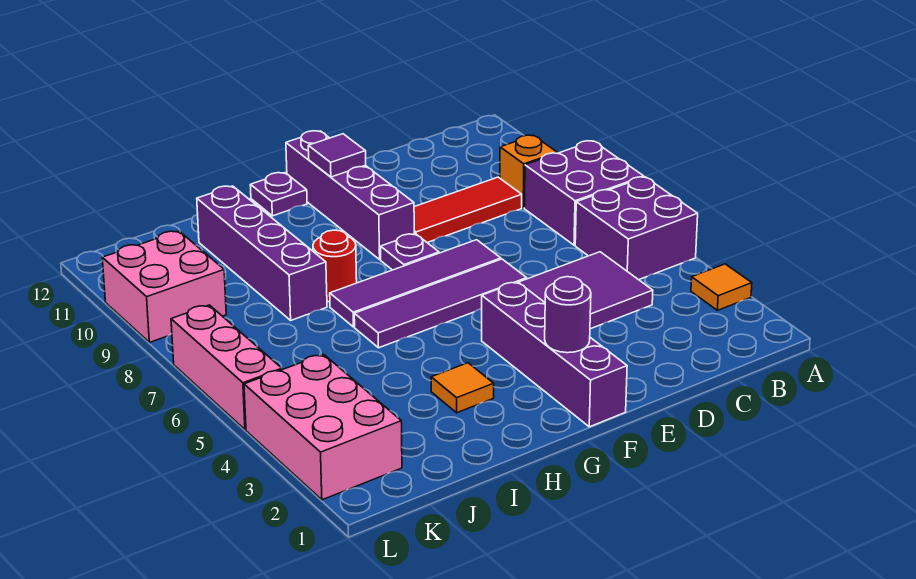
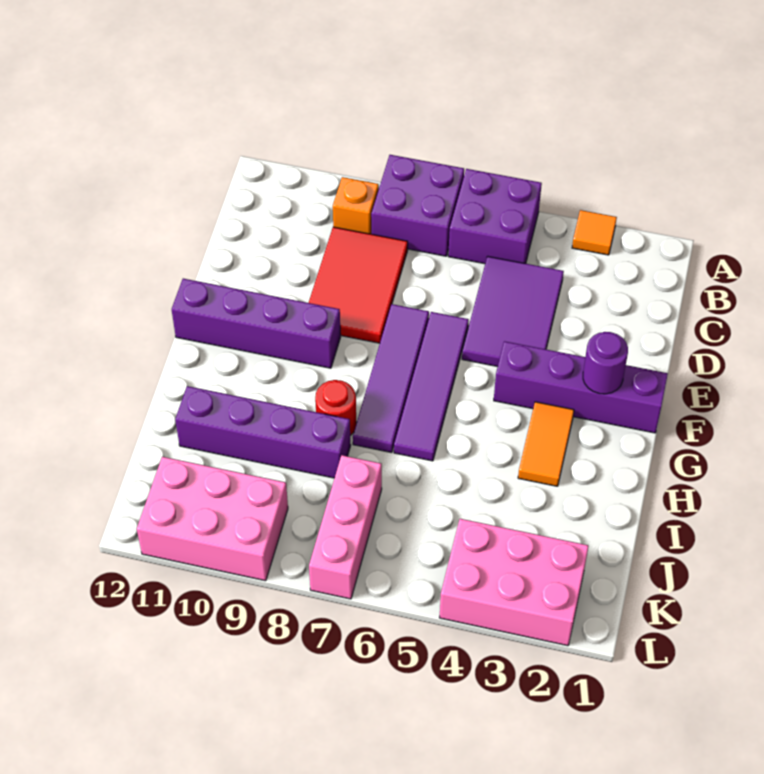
red tile C9:E9 level 1 -> red tile C8:E9 level 1
purple plate F8 level 1 -> none
purple tile F11 level 2 -> none
purple plate G12 level 1 -> none
orange tile H3 level 1 -> orange tile G3:H3 level 1
pink brick K9:L10 level 1 -> pink brick K9:L11 level 1
pink brick L5:L7 level 1 -> pink brick J7:L7 level 1

